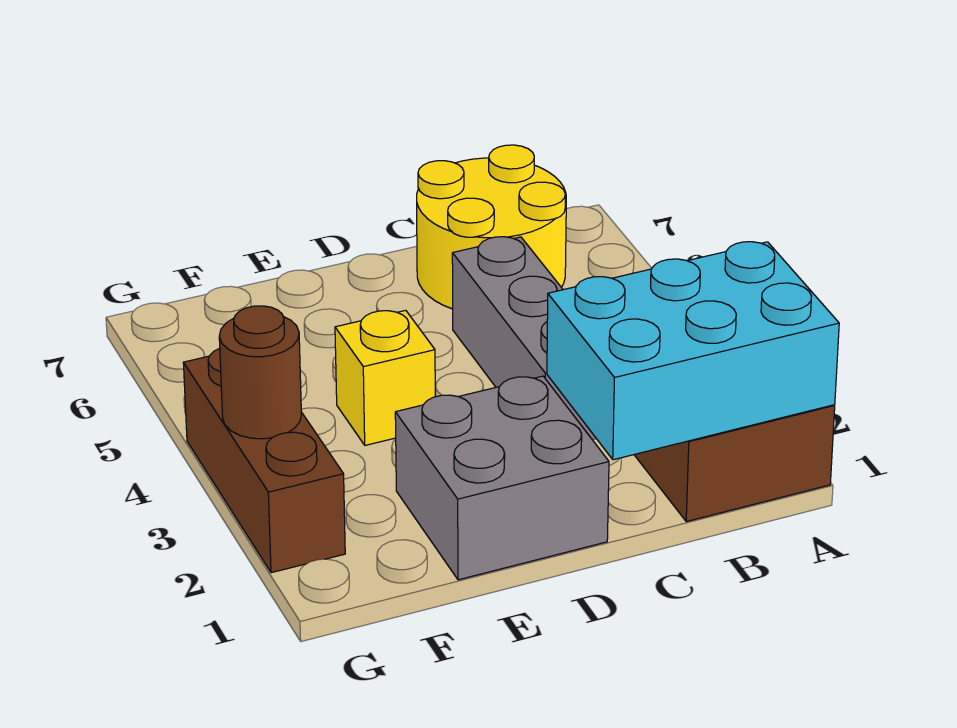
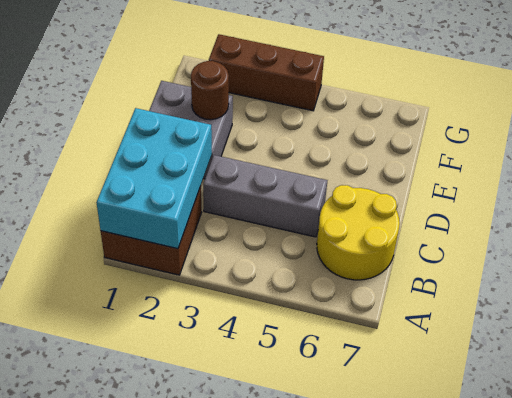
yellow brick E4 level 1 -> none
brown round brick G3 level 2 -> brown round brick E2 level 2

